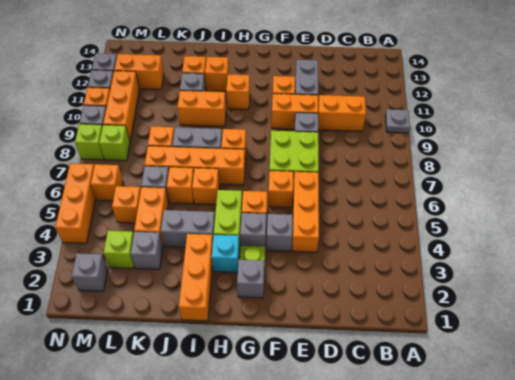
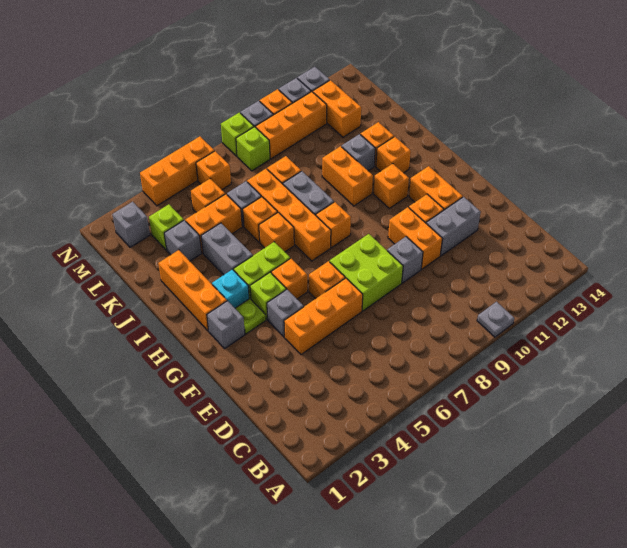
orange brick C10:D10 level 1 -> orange brick F12:G12 level 1
grey brick G4 level 1 -> lime brick G4 level 1
orange brick I1:I3 level 1 -> orange brick H2:J2 level 1

